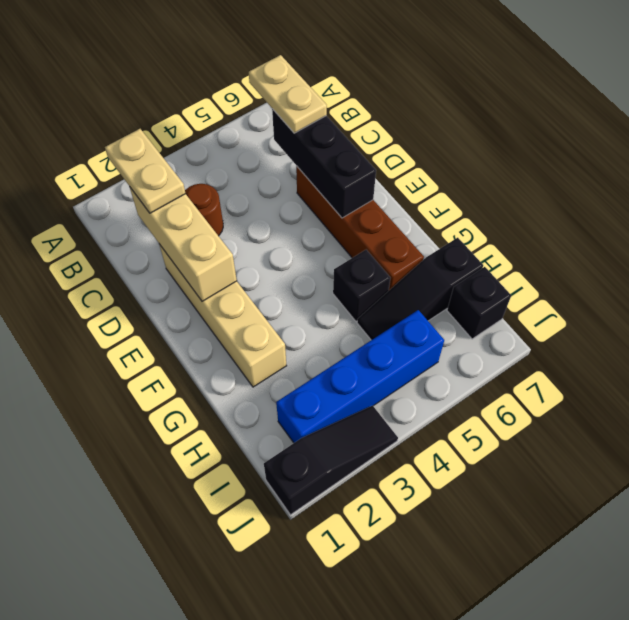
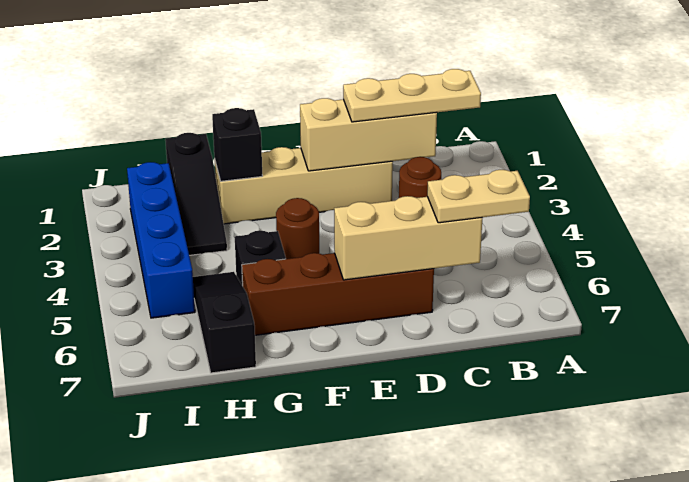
tan plate B2:C2 level 3 -> tan plate B2:D2 level 3
black brick C6:E6 level 2 -> tan brick C6:E6 level 2
none -> brown round brick F4 level 1
black brick I7 level 1 -> black brick G2 level 2
black slope J1:J3 level 1 top 1 -> black slope H1:H3 level 1 top 1

